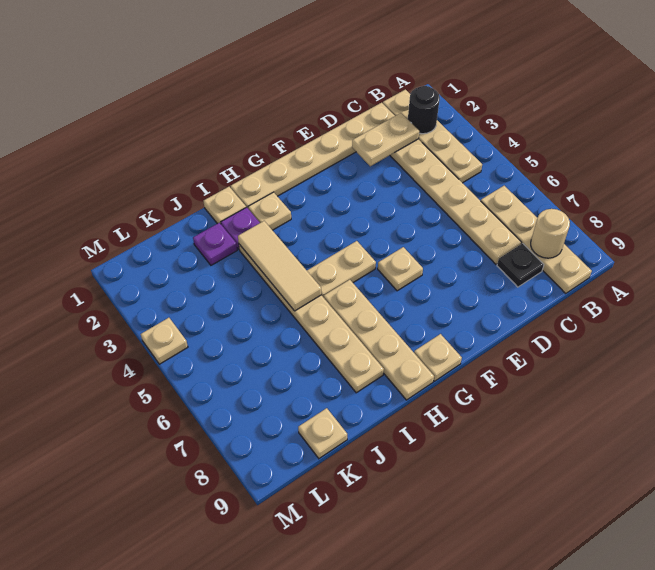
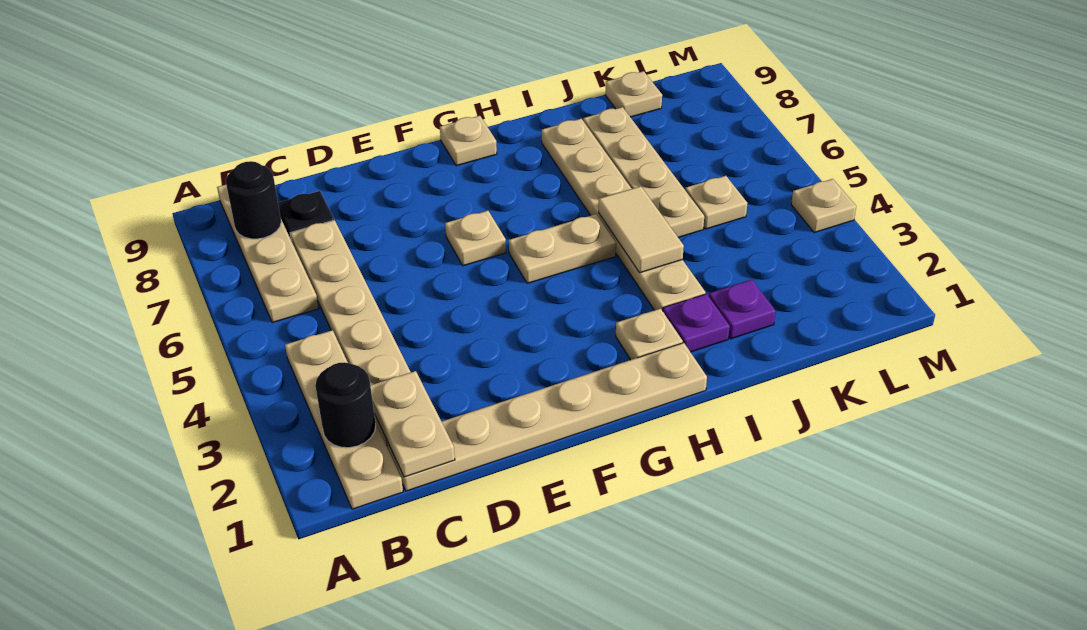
tan round brick B8 level 2 -> black round brick B8 level 2
tan plate C2:D2 level 2 -> tan plate C1:C2 level 2
tan plate H6:H9 level 1 -> tan plate J5:J8 level 1
tan plate I1 level 1 -> tan plate K5 level 1
tan tile I3:I5 level 2 -> tan tile I4:I5 level 2

